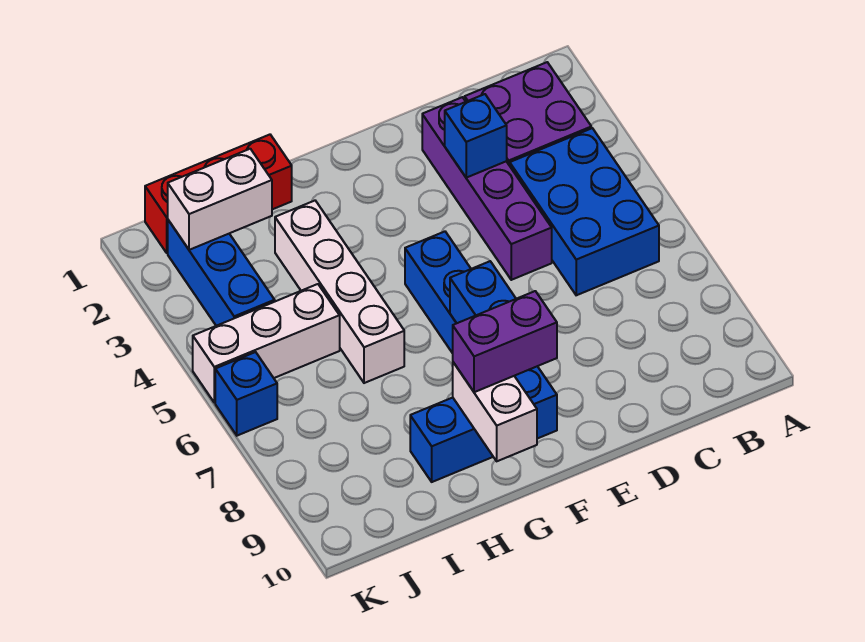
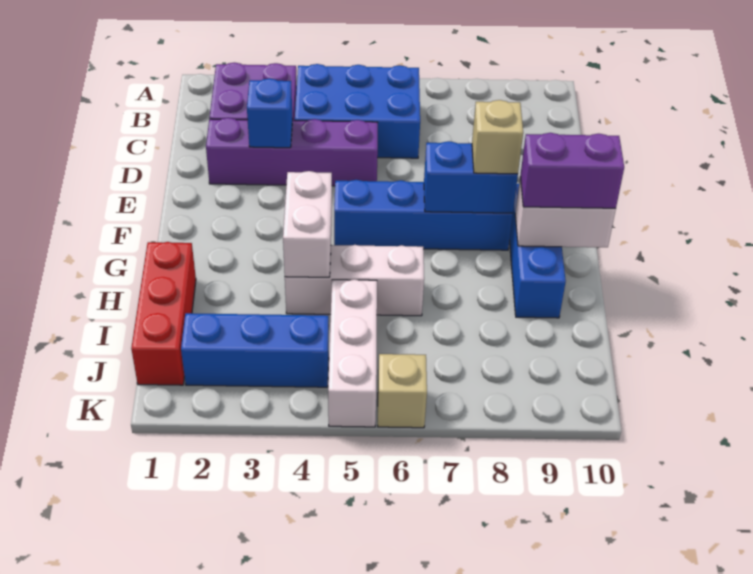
none -> tan brick F8 level 3
purple brick F9:G9 level 3 -> purple brick G9:G10 level 3
white brick H3:H6 level 1 -> white brick H4:H6 level 1
white brick I2:J2 level 2 -> white brick G4:H4 level 2
blue brick K6 level 1 -> tan brick K6 level 1

